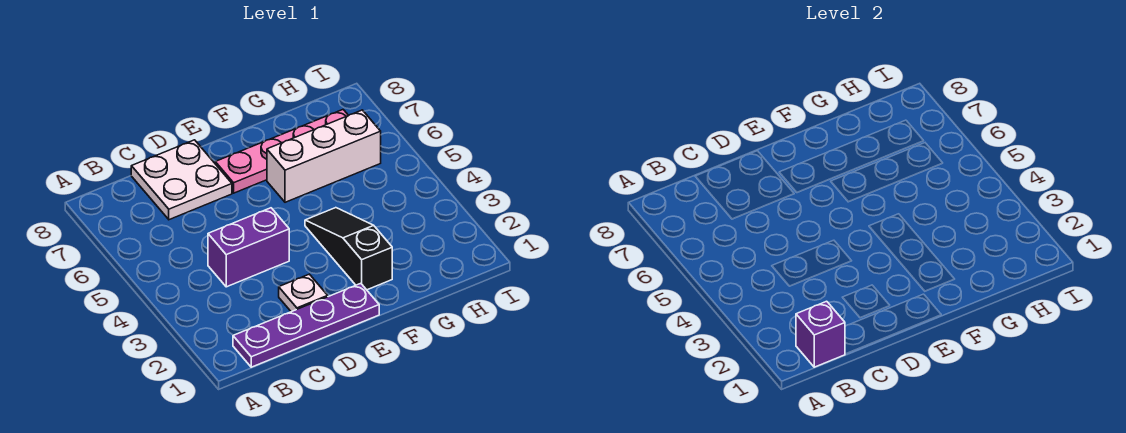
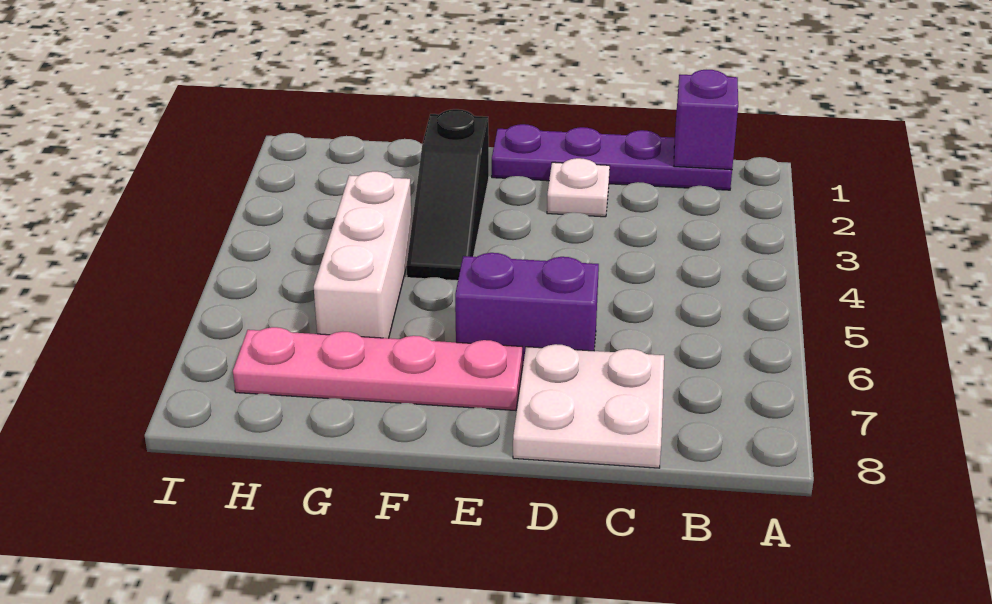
purple brick C4:D4 level 1 -> purple brick D6:E6 level 1
white brick F6:H6 level 1 -> white brick G4:G6 level 1

